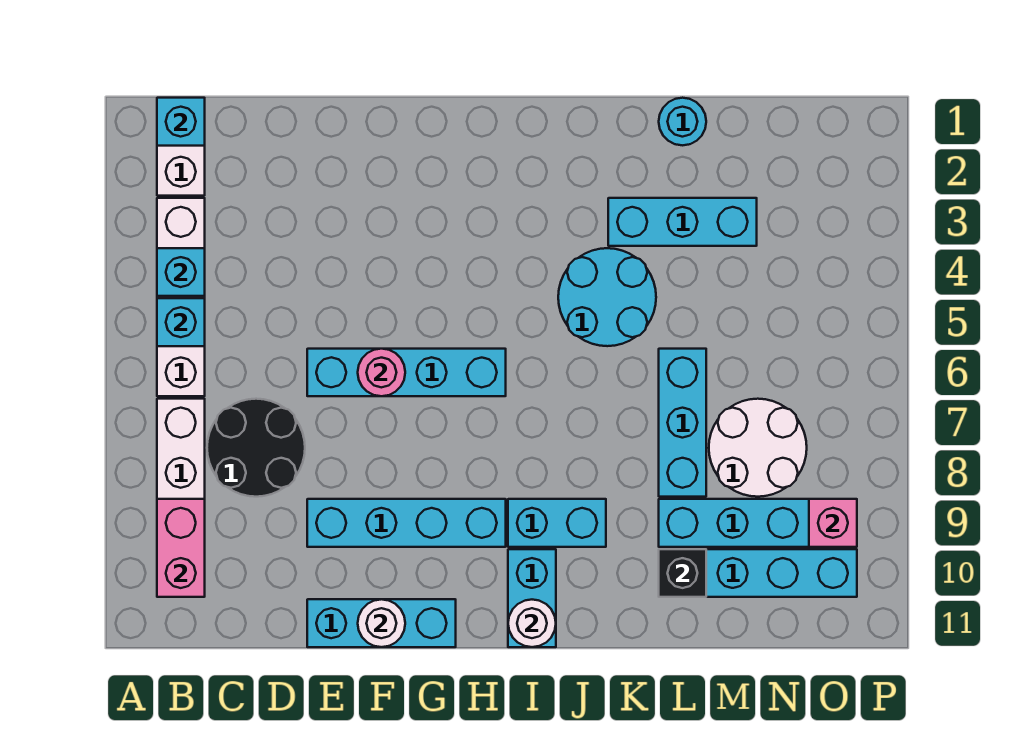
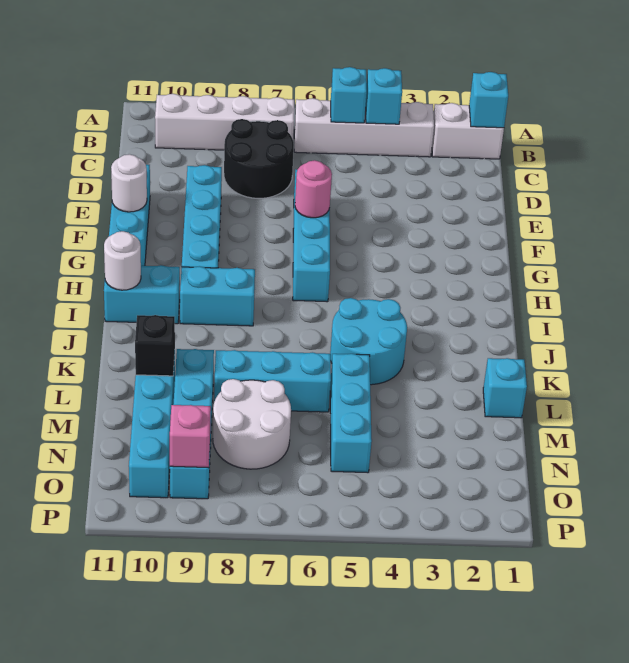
pink brick B9:B10 level 2 -> none
cyan brick I9:J9 level 1 -> cyan brick I8:I9 level 1
cyan brick K3:M3 level 1 -> cyan brick L5:N5 level 1
cyan round brick L1 level 1 -> cyan brick L1 level 1

